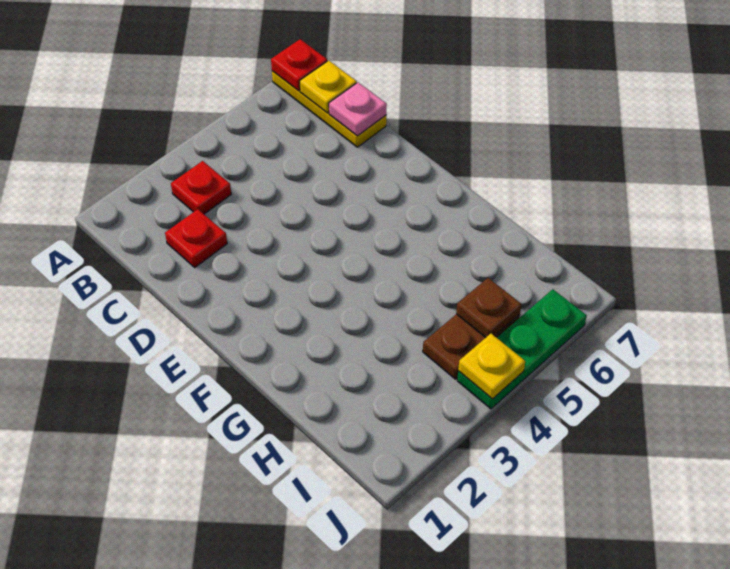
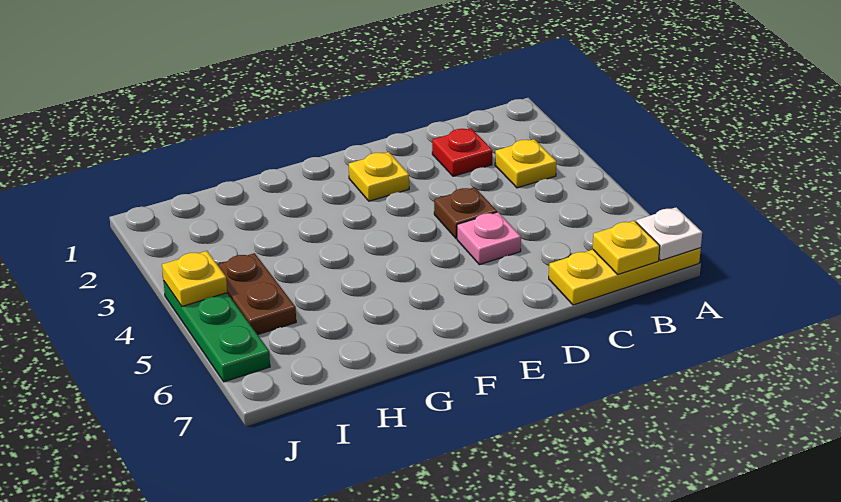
red plate A7 level 2 -> white plate A7 level 2
red plate B3 level 1 -> yellow plate B3 level 1
pink plate C7 level 2 -> pink plate D5 level 1
none -> yellow plate E2 level 1
brown plate I5 level 2 -> brown plate D4 level 1

